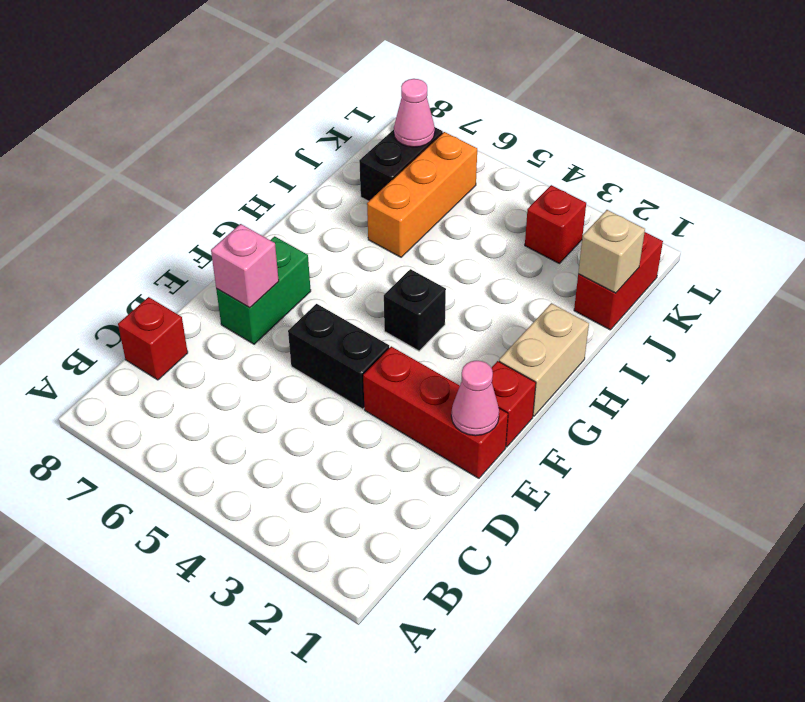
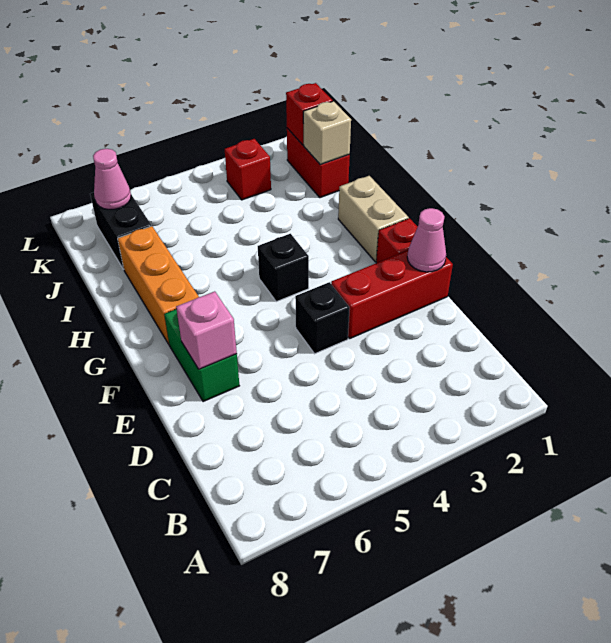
red brick C8 level 1 -> red brick K1 level 2
black brick E4:E5 level 1 -> black brick E4 level 1
orange brick I6:K6 level 1 -> orange brick G7:I7 level 1

